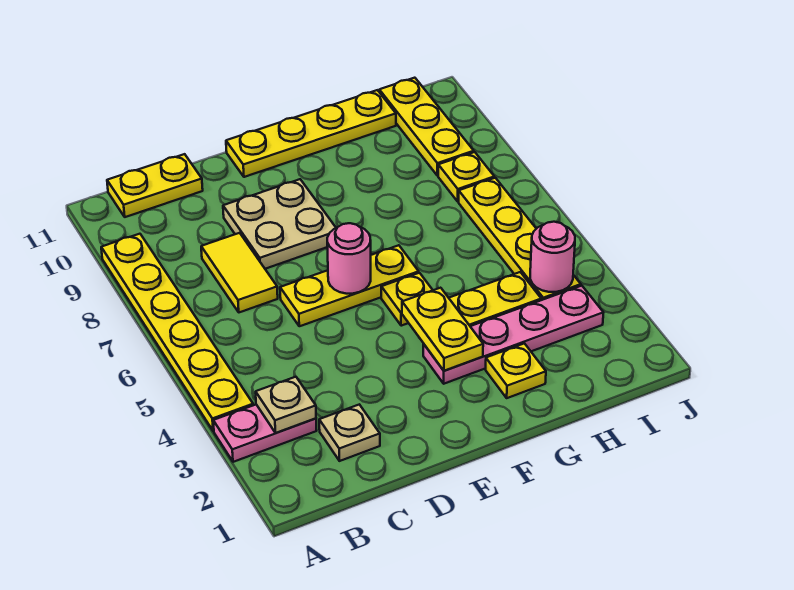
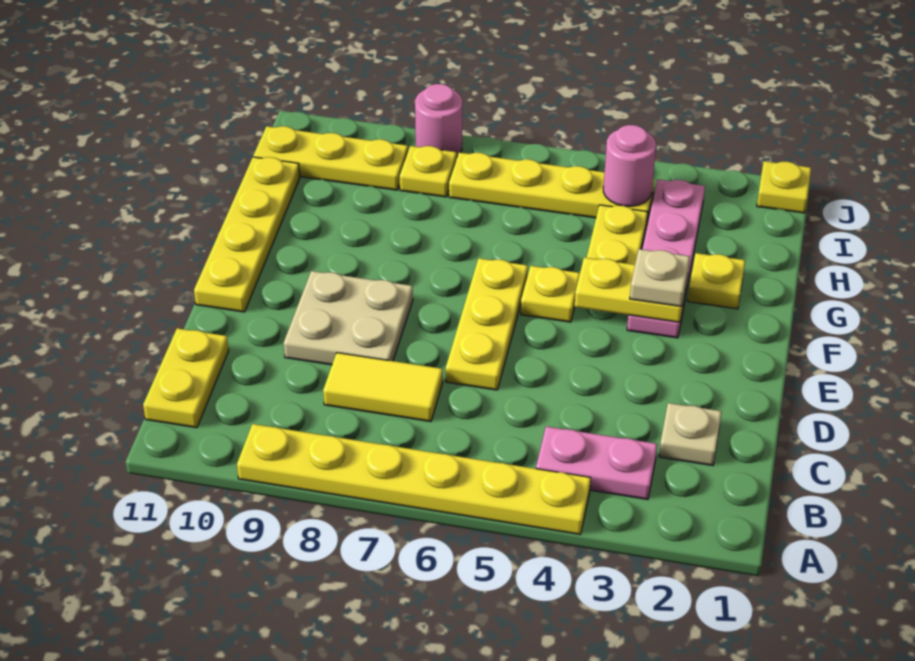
pink plate A3:B3 level 1 -> pink plate B3:B4 level 1
tan plate B3 level 2 -> tan plate F3 level 3
pink round brick E6 level 2 -> pink round brick J8 level 1
none -> yellow plate J1 level 1

